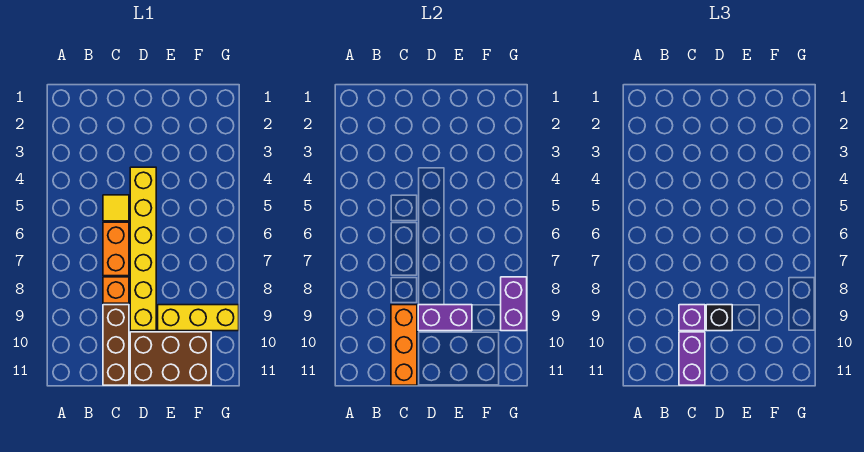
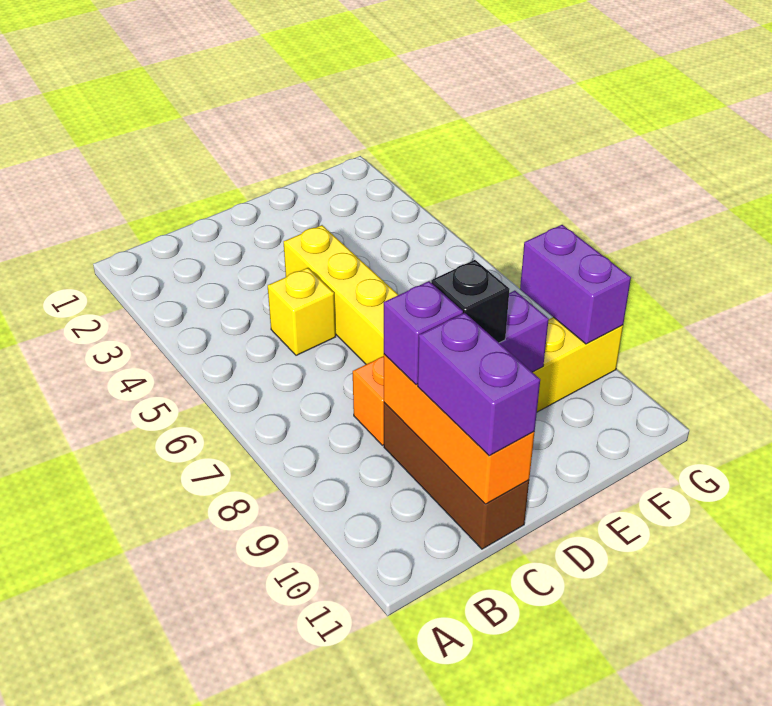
yellow tile C5 level 1 -> yellow brick C5 level 1
orange brick C6:C7 level 1 -> none
brown brick D10:F11 level 1 -> none

